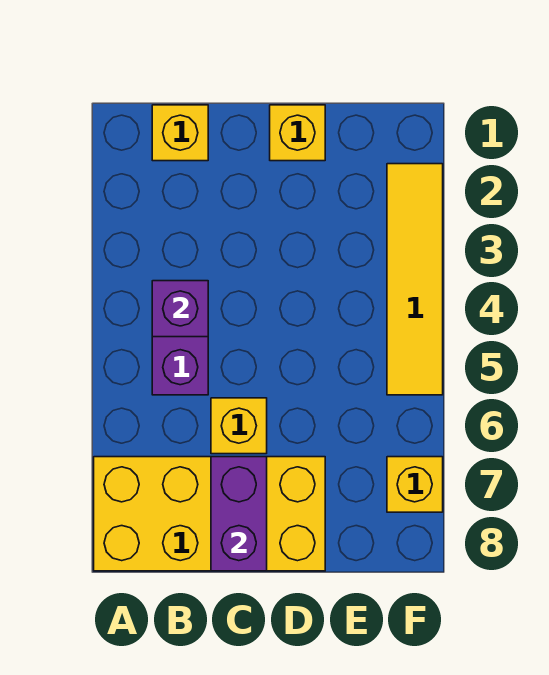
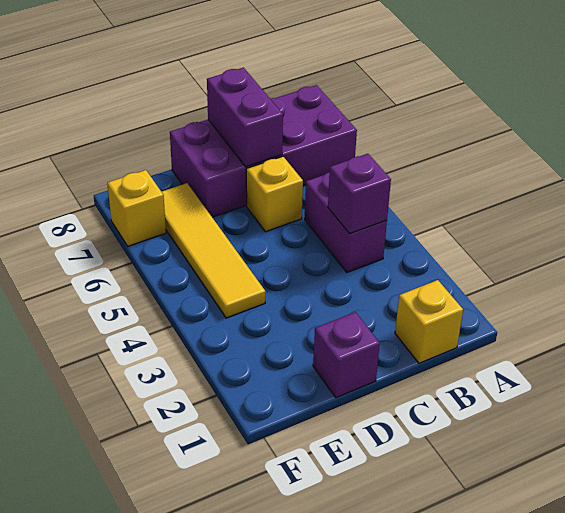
yellow brick A7:D8 level 1 -> purple brick A7:D8 level 1
yellow brick D1 level 1 -> purple brick D1 level 1
yellow tile F2:F5 level 1 -> yellow tile E4:E7 level 1

